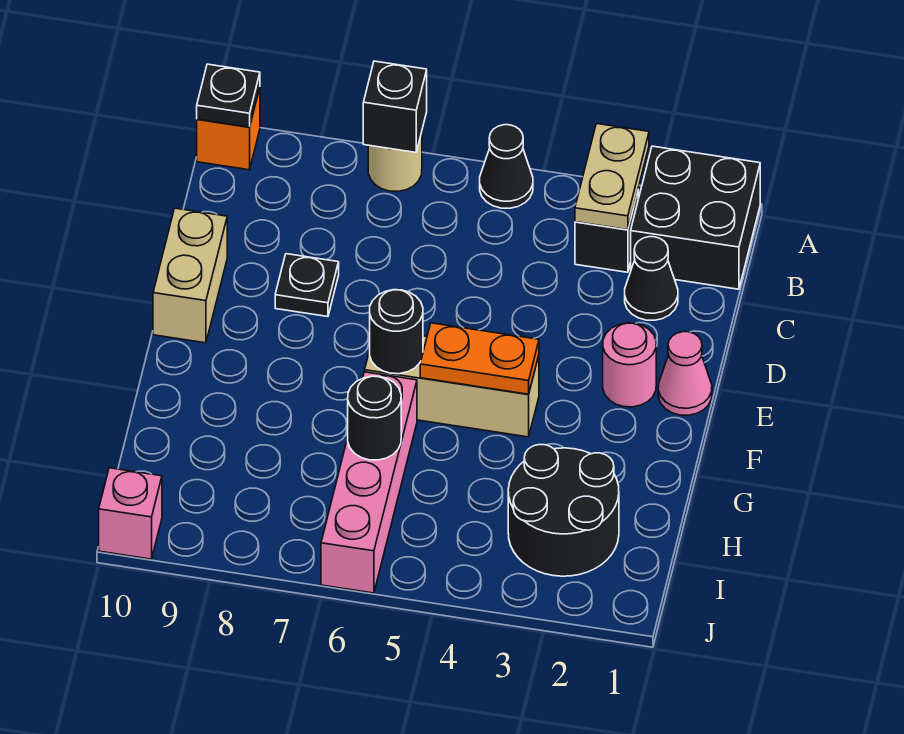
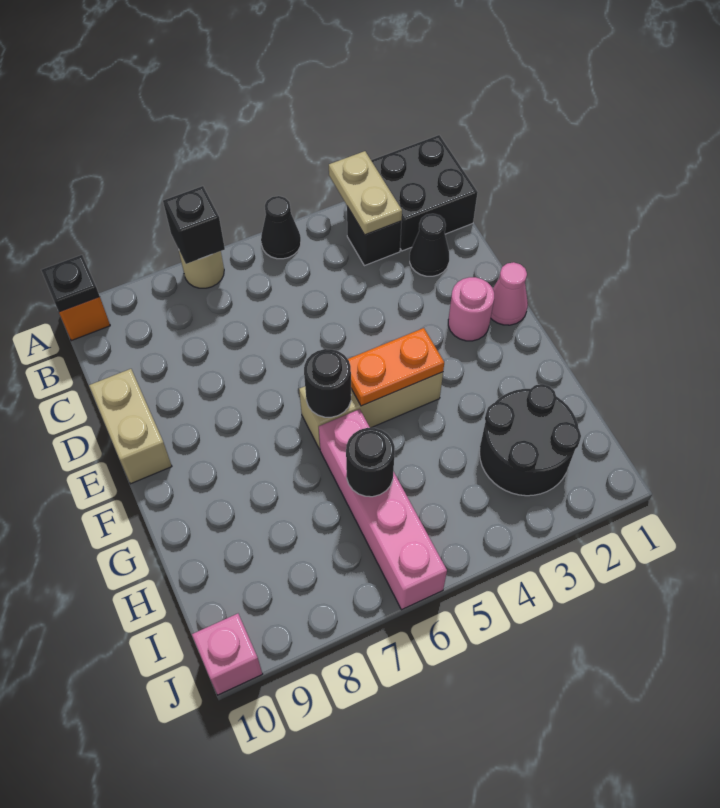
black plate D8 level 1 -> none

